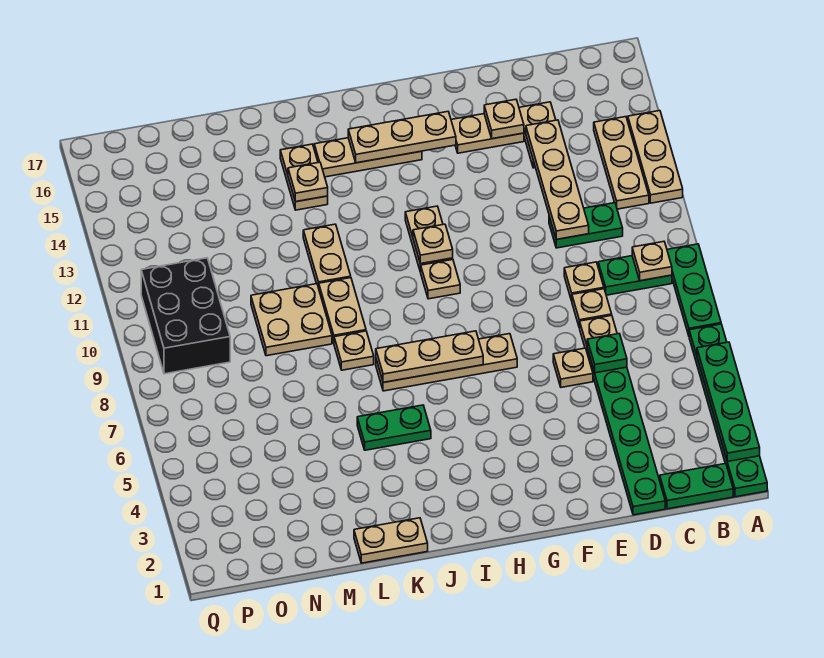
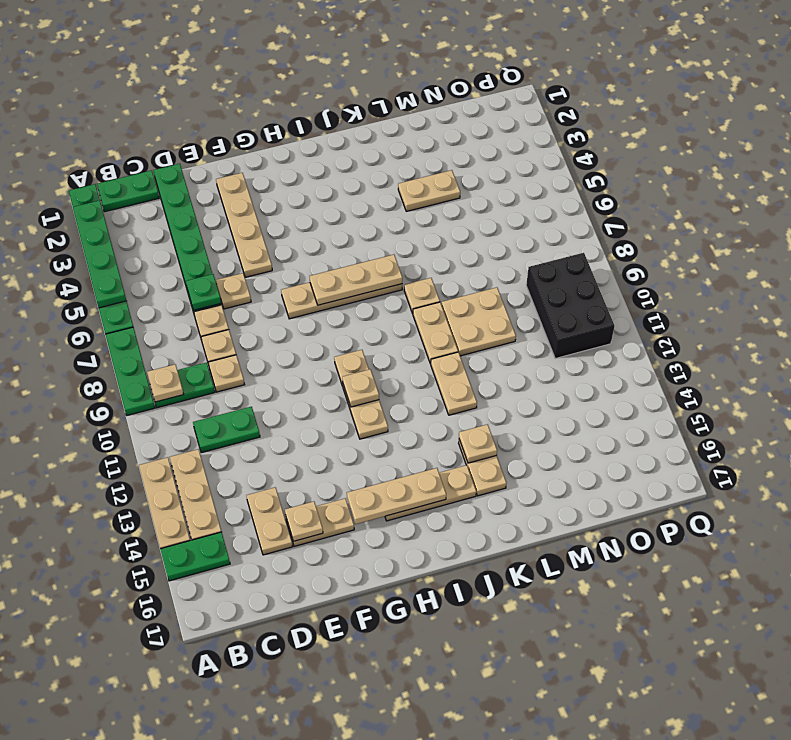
tan plate D11:D14 level 2 -> tan plate F2:F5 level 1
green plate J5:K5 level 1 -> green plate A15:B15 level 1
tan plate K1:L1 level 1 -> tan plate L4:M4 level 1

